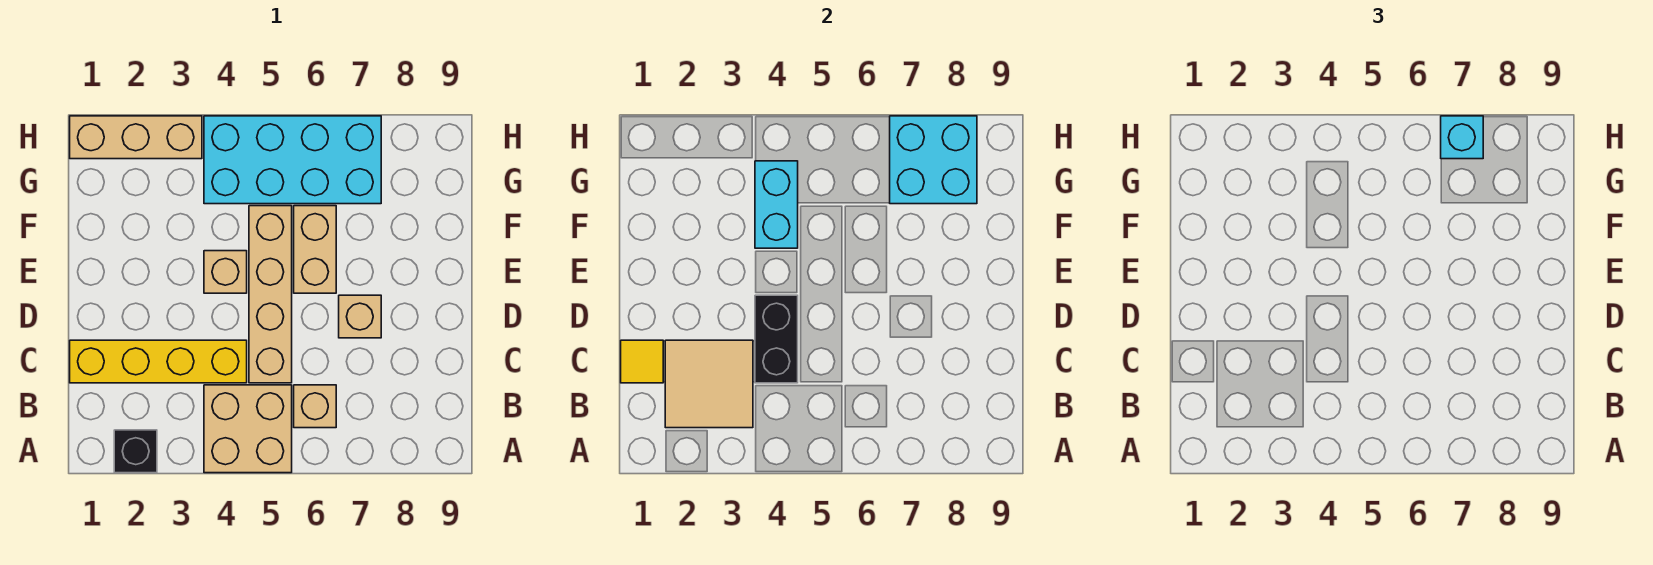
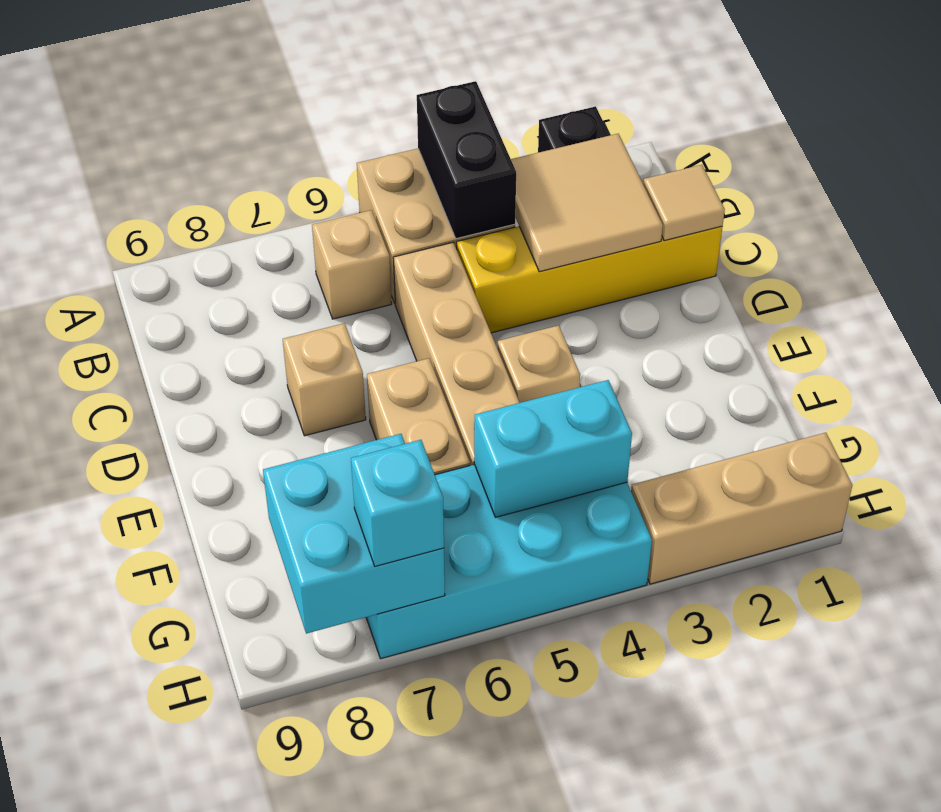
yellow tile C1 level 2 -> tan tile C1 level 2
black brick C4:D4 level 2 -> black brick A4:B4 level 2
cyan brick F4:G4 level 2 -> cyan brick G4:G5 level 2

